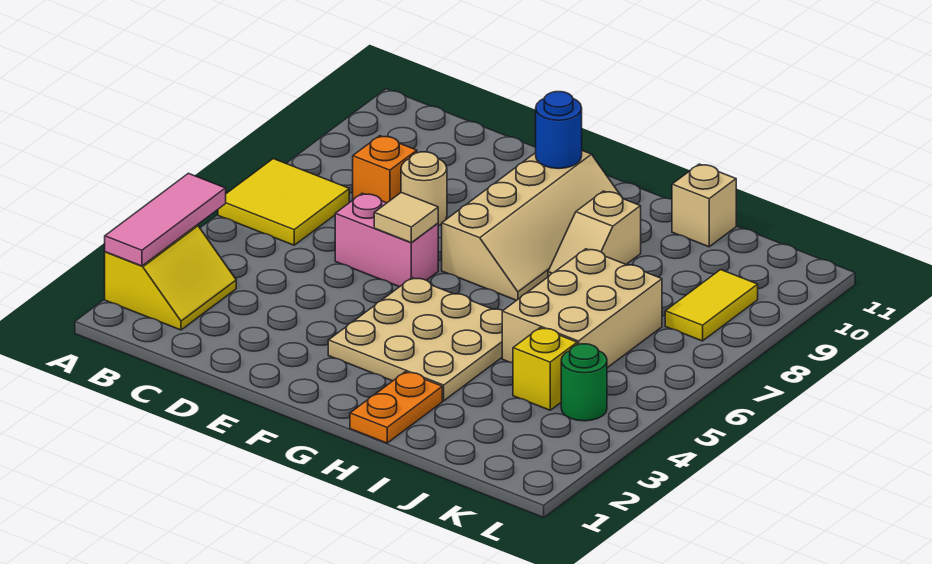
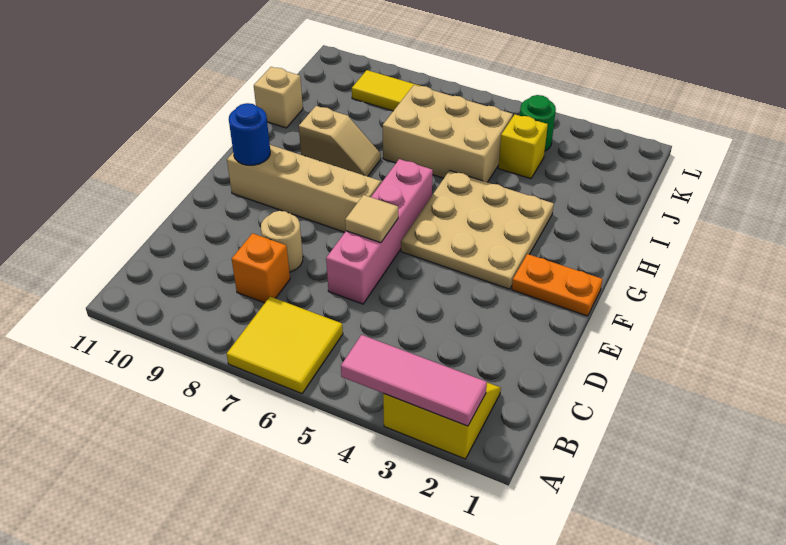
pink brick D6:E6 level 1 -> pink brick D6:G6 level 1
orange plate H1:H2 level 1 -> orange plate F1:F2 level 1

